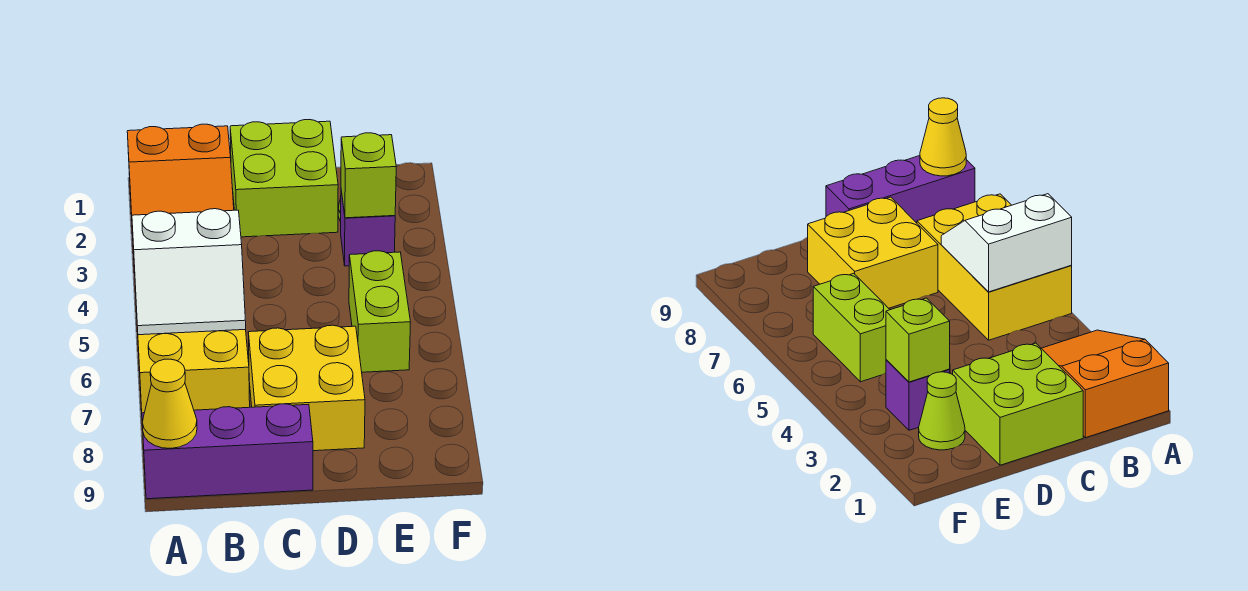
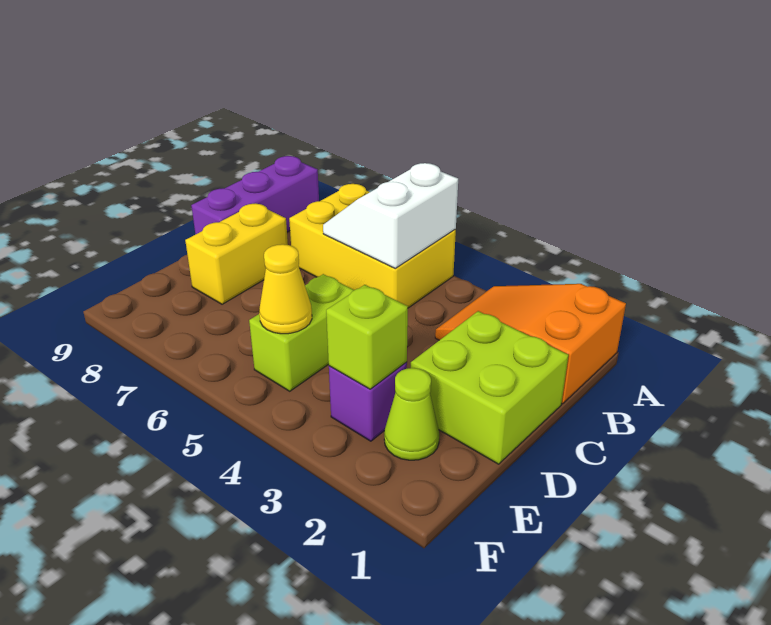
yellow cone A9 level 2 -> yellow cone E5 level 2
yellow brick C7:D8 level 1 -> yellow brick C8:D8 level 1
lime brick E5:E6 level 1 -> lime brick D5:E5 level 1

